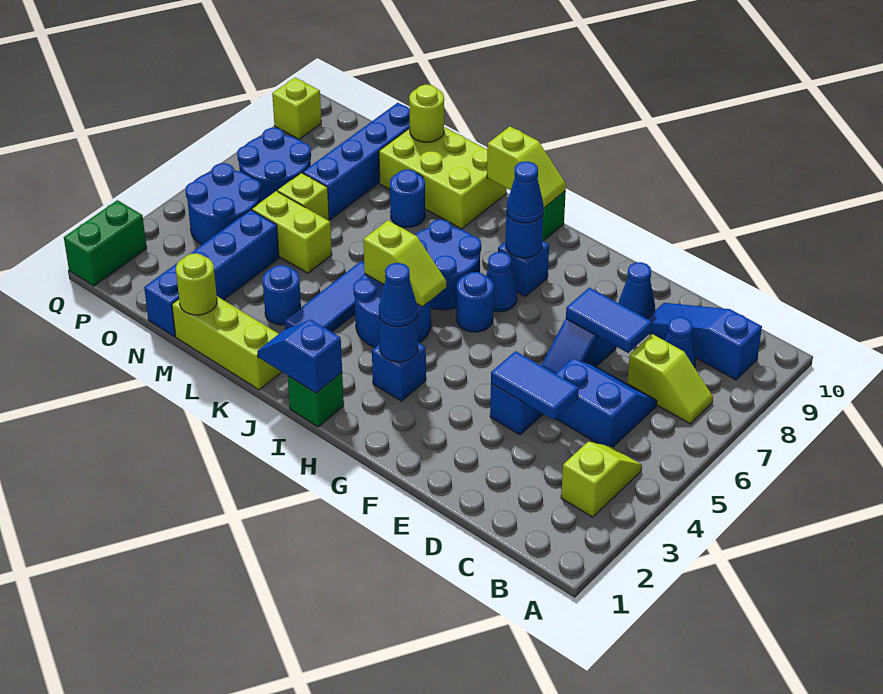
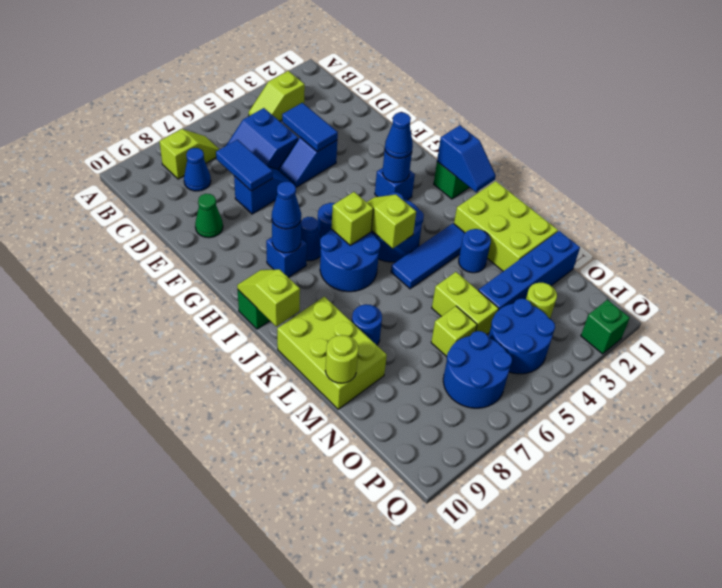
lime slope B7:C7 level 1 top C -> lime slope B7:B8 level 1 top 8
blue slope B9:D9 level 1 top B -> none
blue cone E9 level 1 -> green cone E9 level 1
lime brick K1:M1 level 1 -> lime brick K1:M2 level 1
lime round brick M1 level 2 -> lime round brick O3 level 1
blue brick N7:N10 level 1 -> none
green brick Q1:Q2 level 1 -> green brick Q2 level 1
lime brick Q9 level 1 -> lime brick I6 level 2

